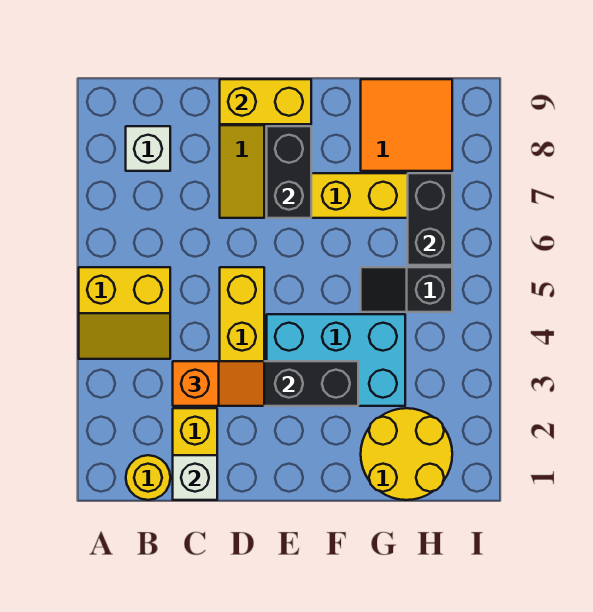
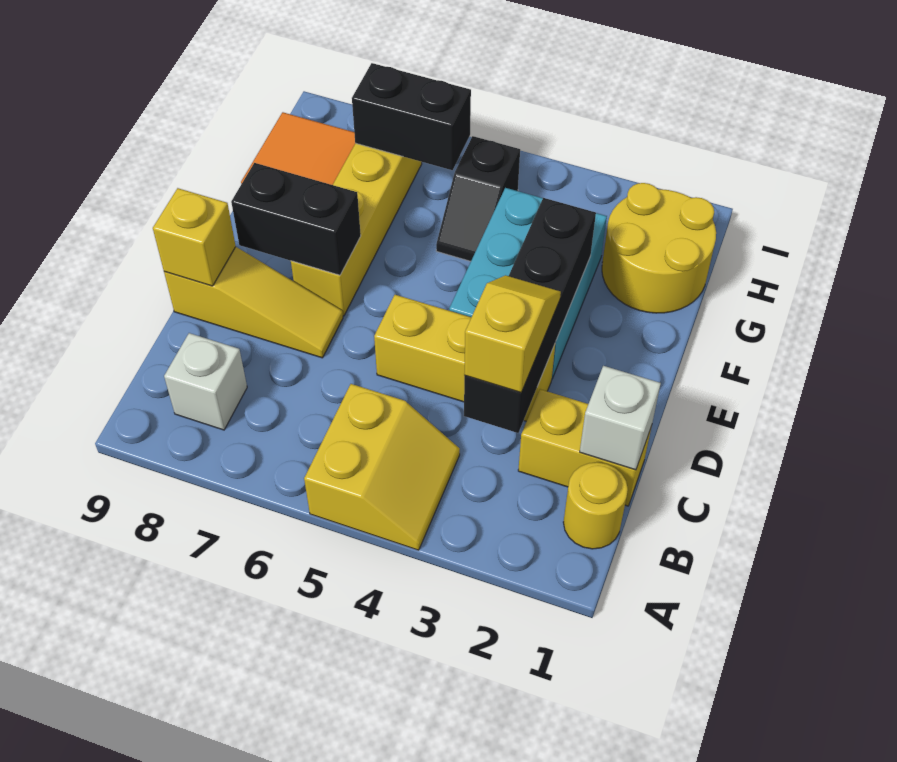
orange slope C3:D3 level 3 top C -> yellow slope C3:D3 level 3 top C
yellow brick D9:E9 level 2 -> yellow brick D9 level 2

